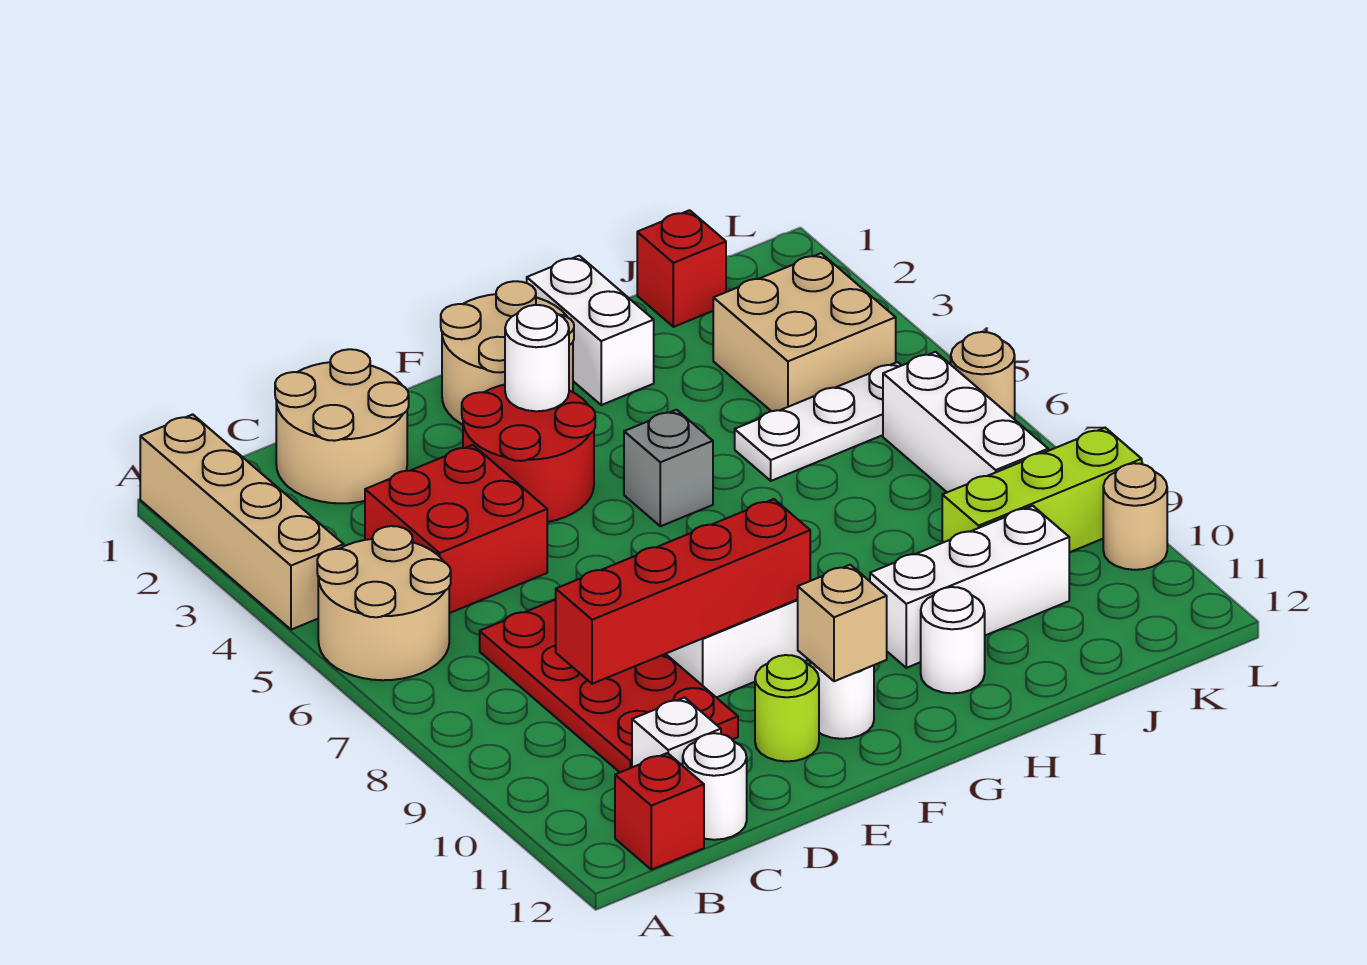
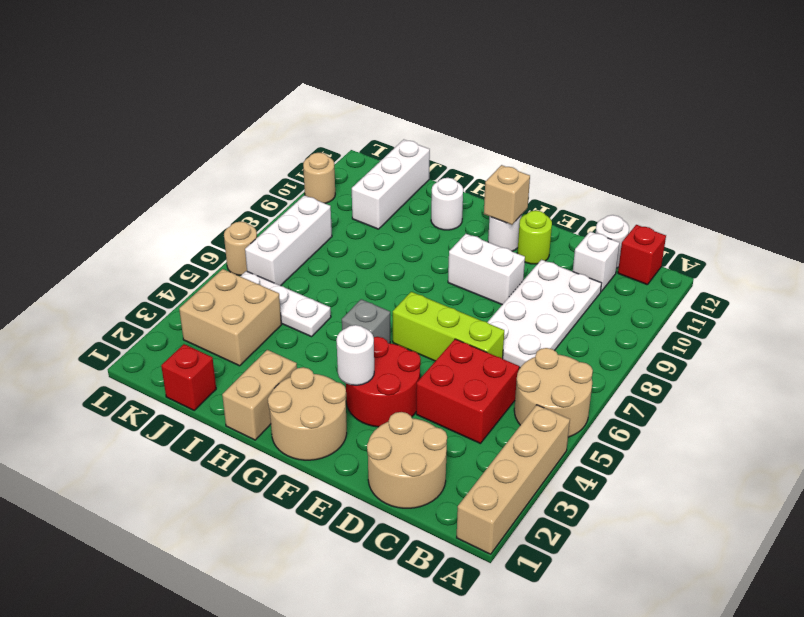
red plate C7:D10 level 1 -> white plate C7:D10 level 1
red brick C9:F9 level 2 -> none
white brick H1:H2 level 1 -> tan brick H1:H2 level 1
white brick H10:J10 level 1 -> white brick J10:J12 level 1
lime brick J9:L9 level 1 -> lime brick D6:F6 level 1

